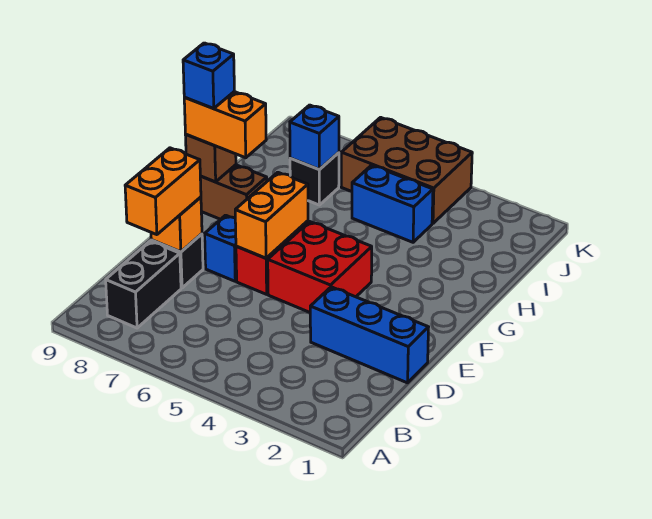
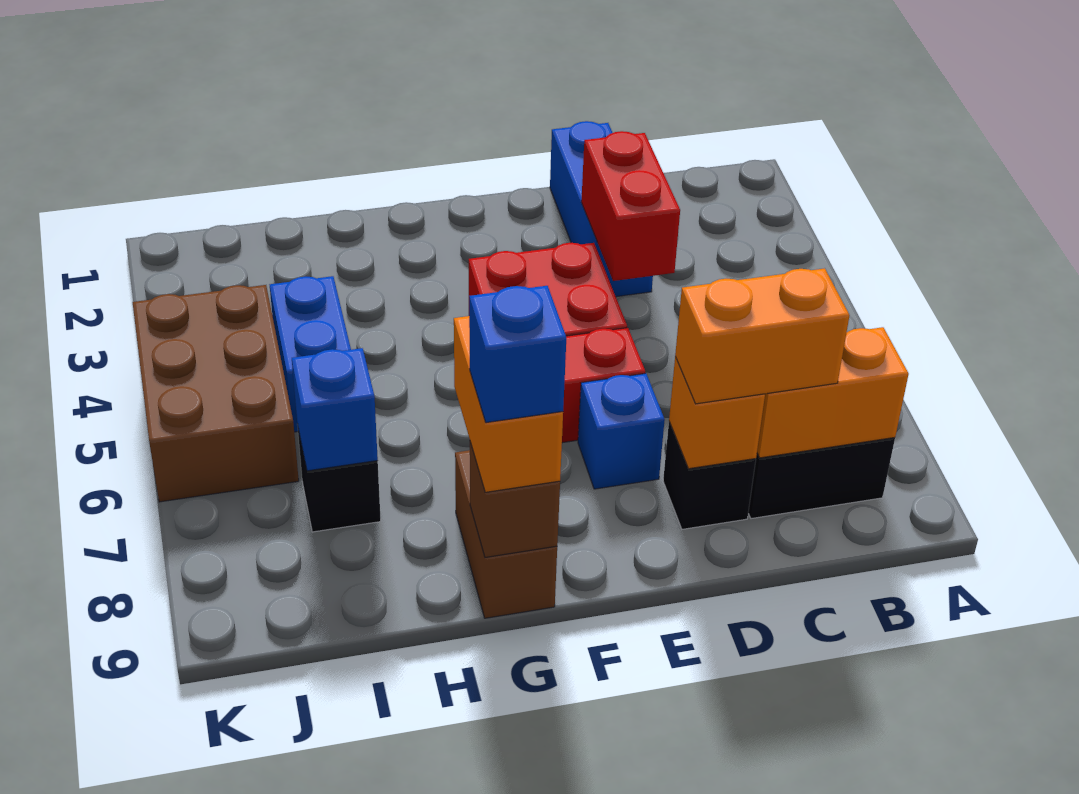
none -> red brick D3:D4 level 2
orange brick E6:F6 level 2 -> orange brick B8:C8 level 2

